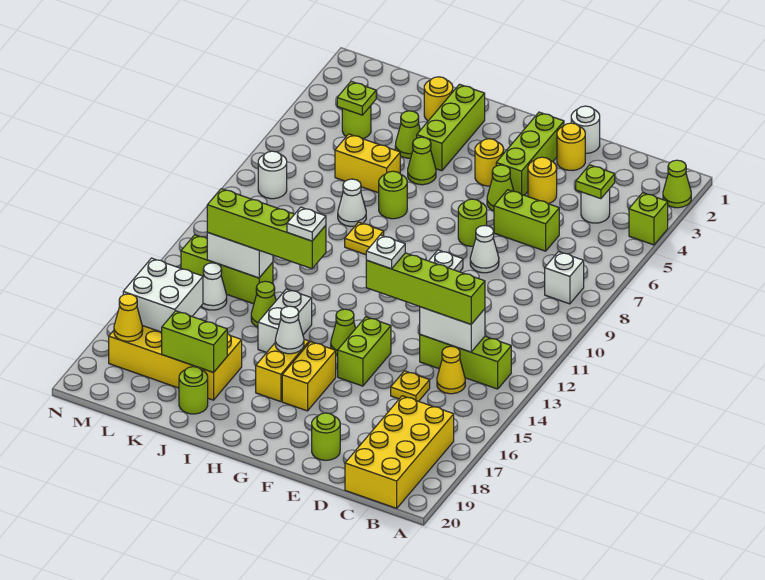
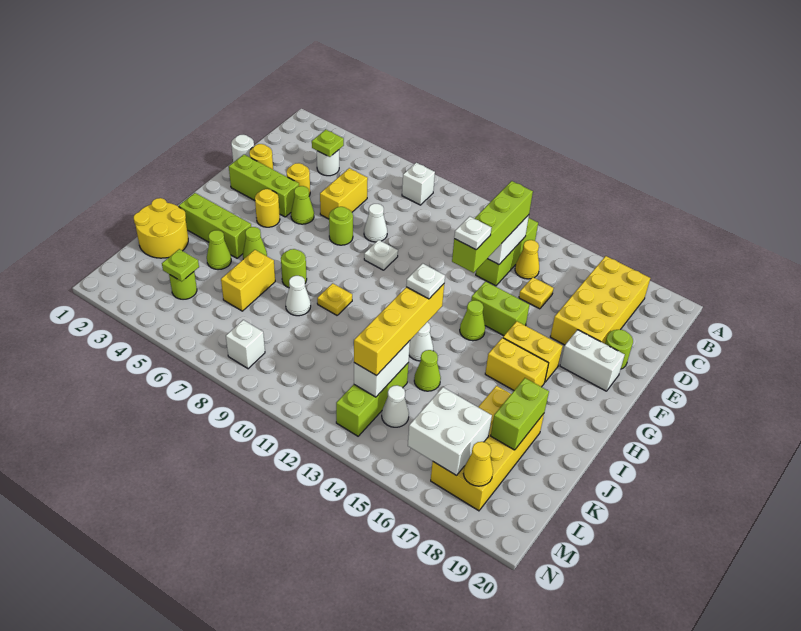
lime cone A2 level 1 -> none
lime brick A4 level 1 -> none
yellow brick B17:C20 level 1 -> yellow brick B17:E18 level 1
lime brick D6:E6 level 1 -> yellow brick D6:E6 level 1
white cone H16 level 2 -> white cone I13 level 1
lime brick I13:L13 level 3 -> yellow brick I13:L13 level 3
white brick I14:I15 level 1 -> white brick F18:F19 level 1
yellow round brick J2 level 1 -> yellow round brick J1:K2 level 1
lime round brick J19 level 1 -> none
white round brick M8 level 1 -> white brick M8 level 1

